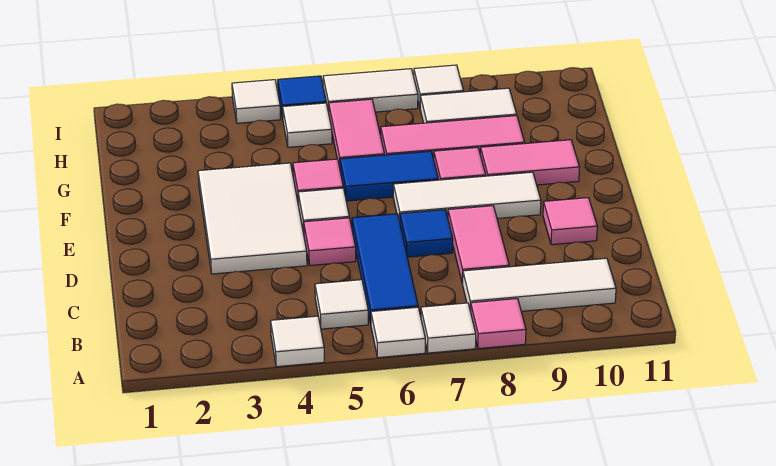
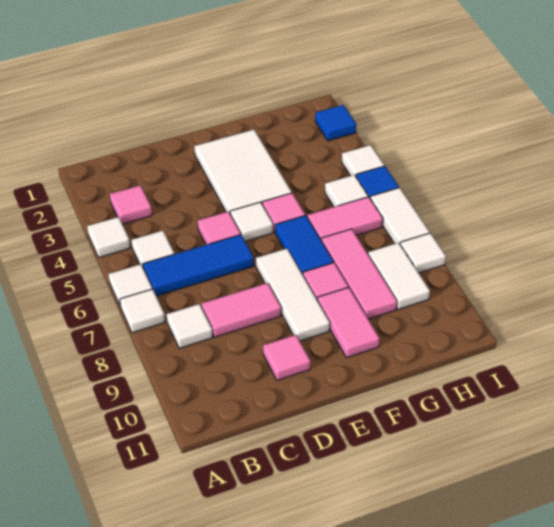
pink tile A8 level 1 -> pink tile B3 level 1
white tile B8:B10 level 1 -> white tile B8 level 1
white tile D3:F4 level 1 -> white tile E2:F4 level 1
blue tile D7 level 1 -> blue tile I2 level 1

